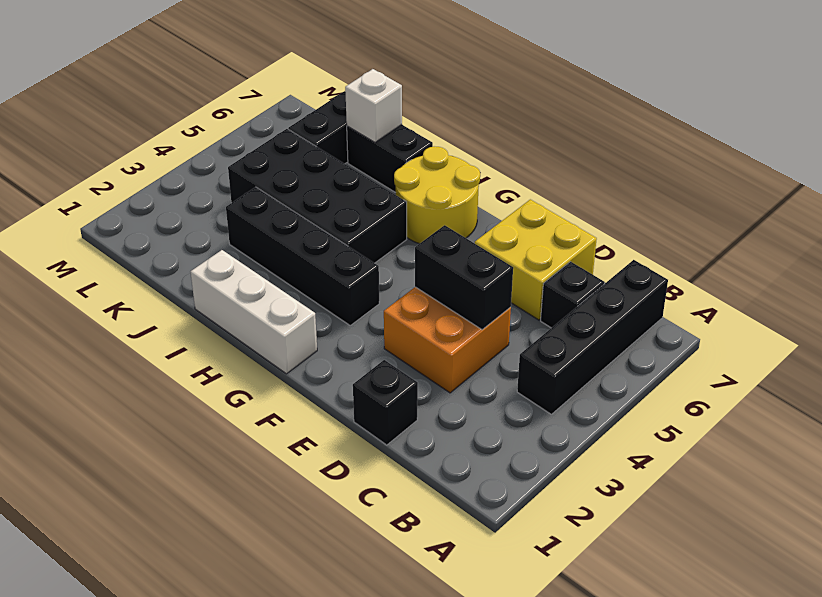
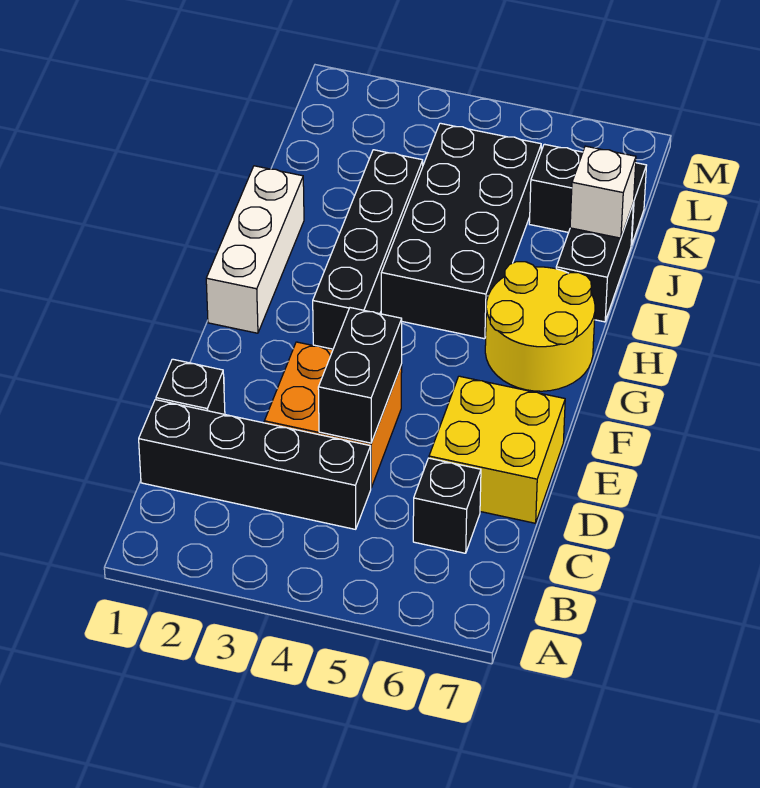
black brick B4:B7 level 1 -> black brick C1:C4 level 1

